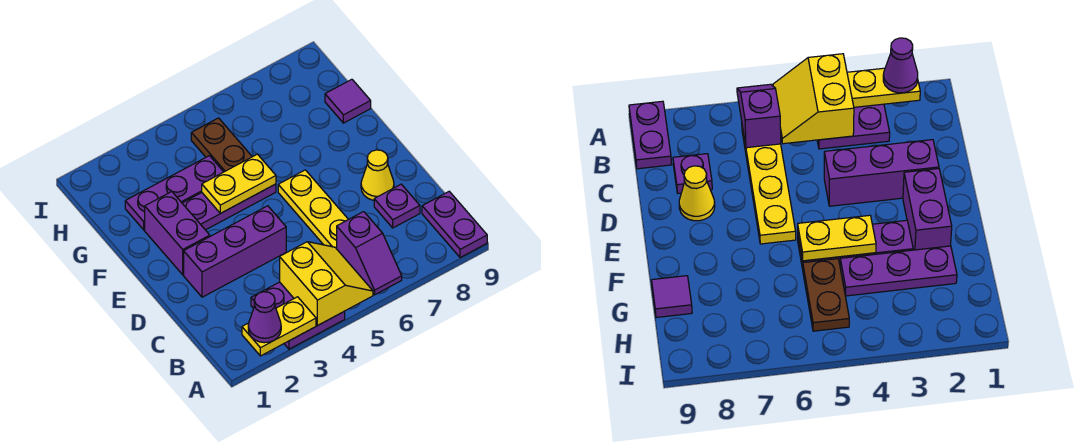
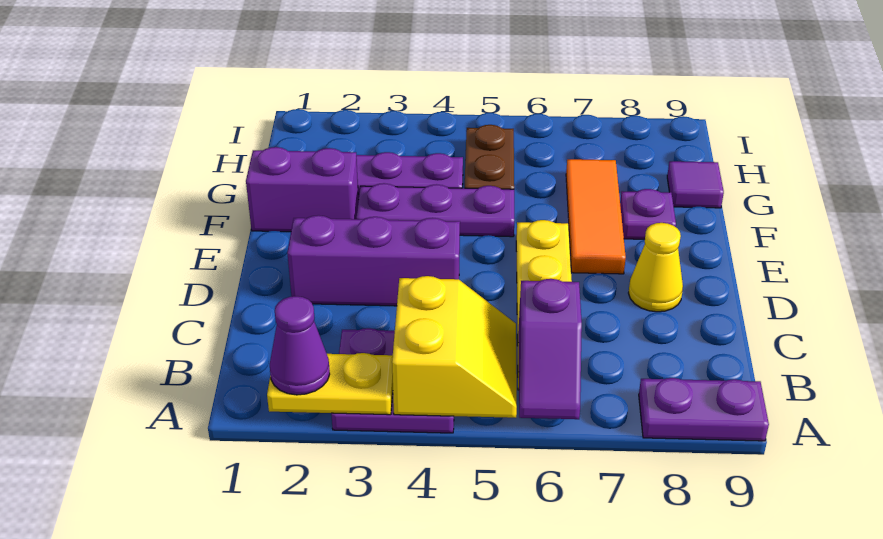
purple plate A9:B9 level 1 -> purple plate A8:A9 level 1
purple plate C8 level 1 -> purple plate F8 level 1
purple brick E2:F2 level 1 -> purple brick F1:F2 level 1
none -> orange tile E7:G7 level 1
yellow plate F4:F5 level 2 -> none

